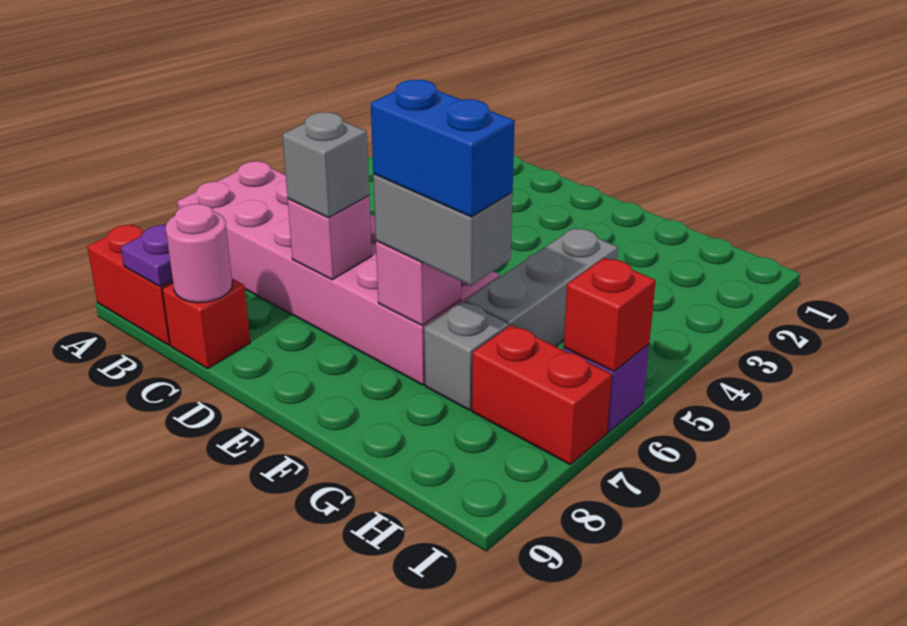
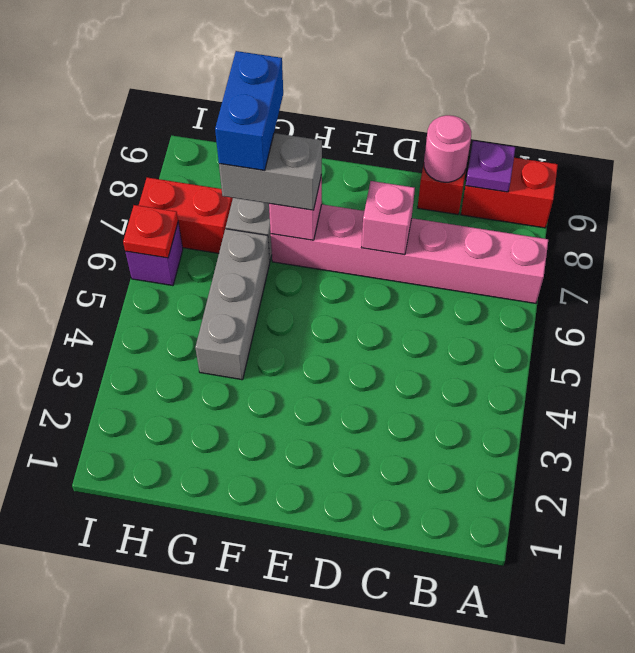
pink brick A6:F7 level 1 -> pink brick A7:F7 level 1
grey brick D7 level 3 -> none
blue brick F7:G7 level 4 -> blue brick G7:G8 level 4
red brick I6 level 2 -> red plate I6 level 2

